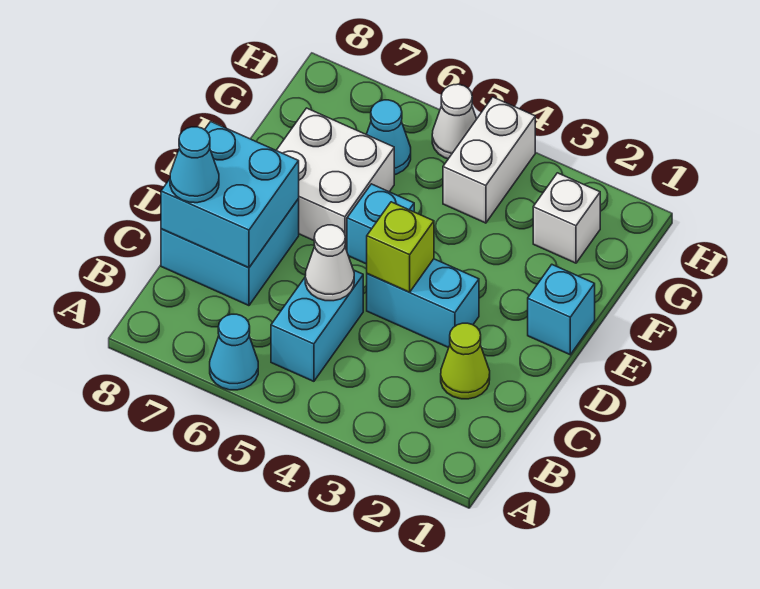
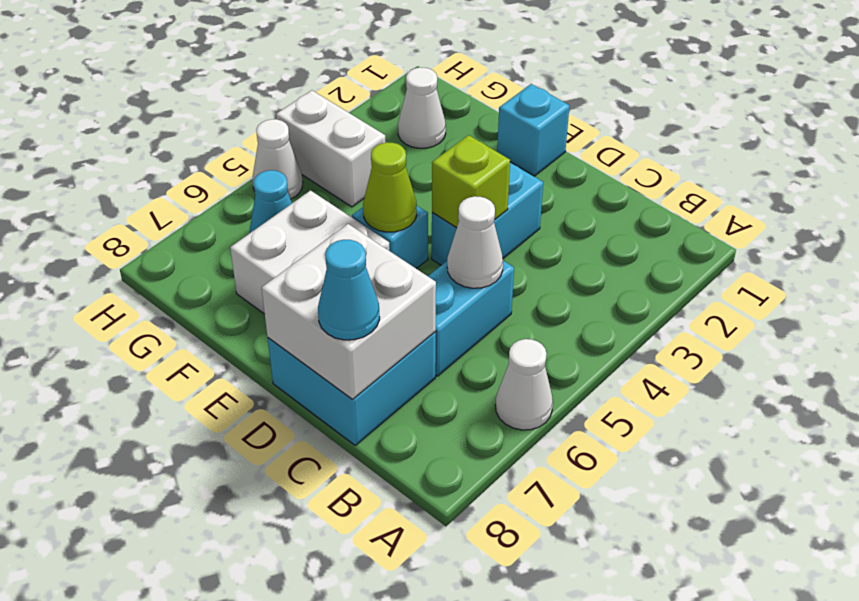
cyan cone A6 level 1 -> white cone A6 level 1
cyan brick B5:C5 level 1 -> cyan brick C5:C6 level 1
lime cone C2 level 1 -> lime cone E5 level 2
cyan brick C7:D8 level 2 -> white brick C7:D8 level 2
white brick G2 level 1 -> white cone G2 level 1

